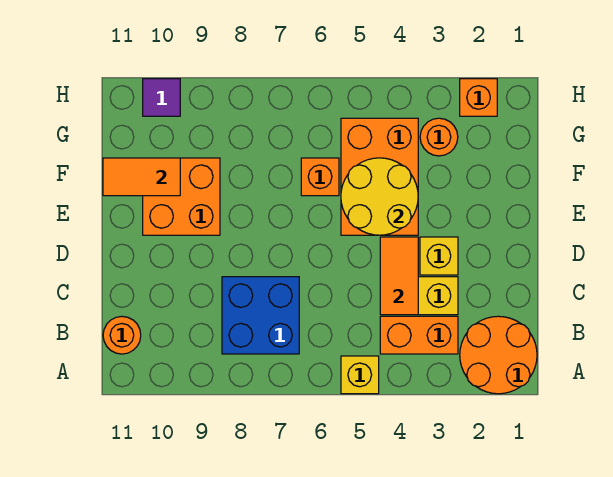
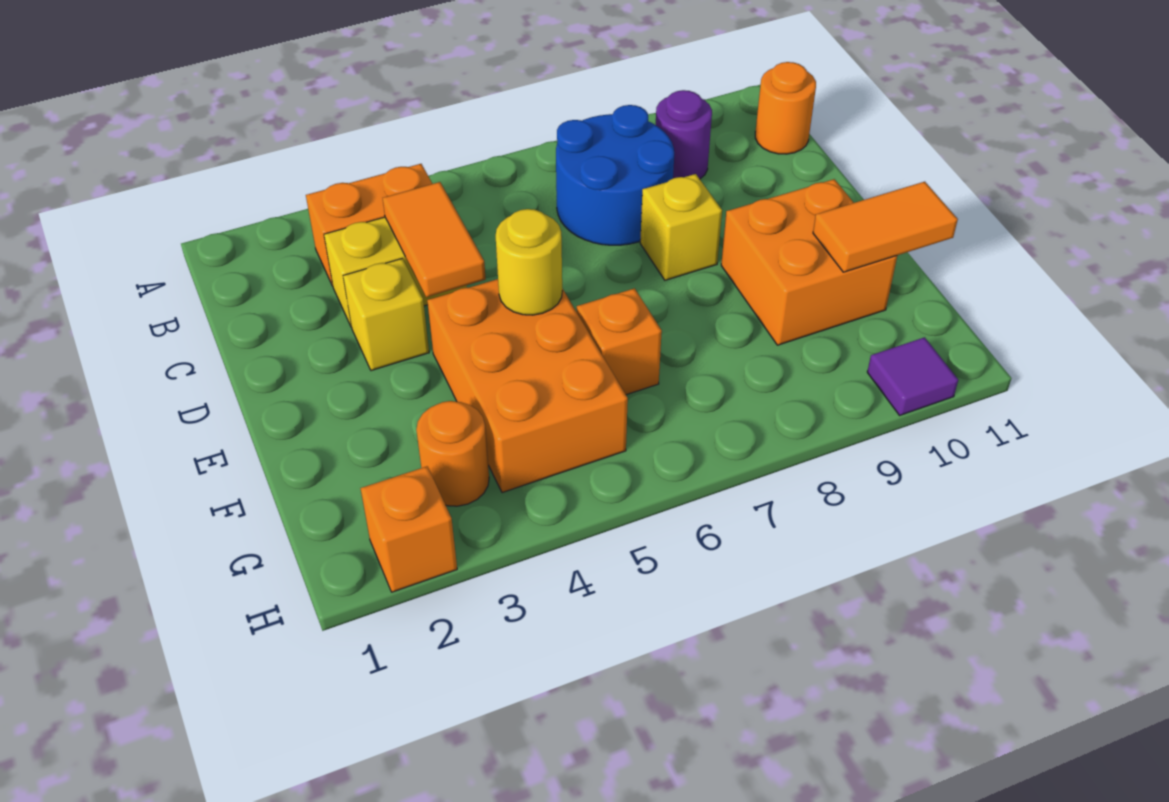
orange round brick A1:B2 level 1 -> none
yellow brick A5 level 1 -> yellow brick D8 level 1
blue brick B7:C8 level 1 -> blue round brick B7:C8 level 1
none -> purple round brick B9 level 1
yellow round brick E4:F5 level 2 -> yellow round brick E5 level 2

